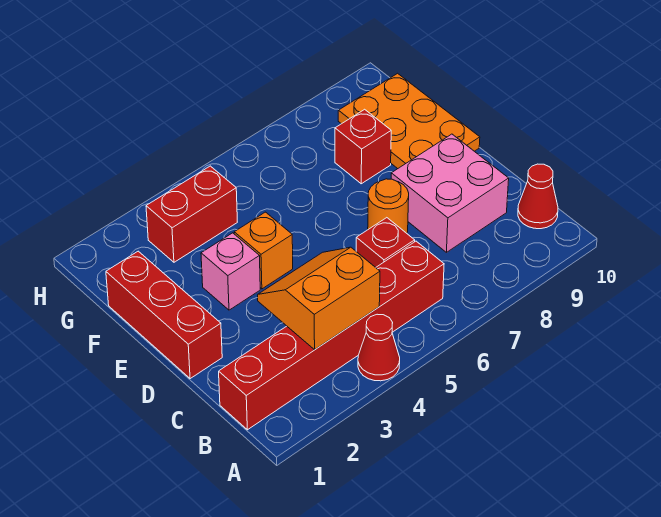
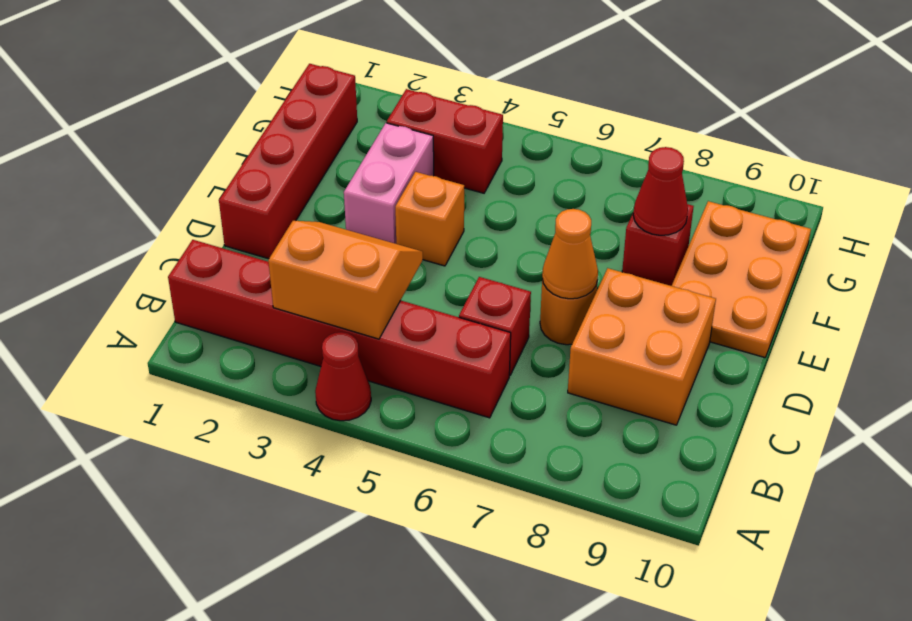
red cone B10 level 1 -> red cone F8 level 2
pink brick C8:D9 level 1 -> orange brick C8:D9 level 1
red brick D1:F1 level 1 -> red brick D1:G1 level 1
none -> orange cone D7 level 2
pink brick E3 level 1 -> pink brick E3:F3 level 1

